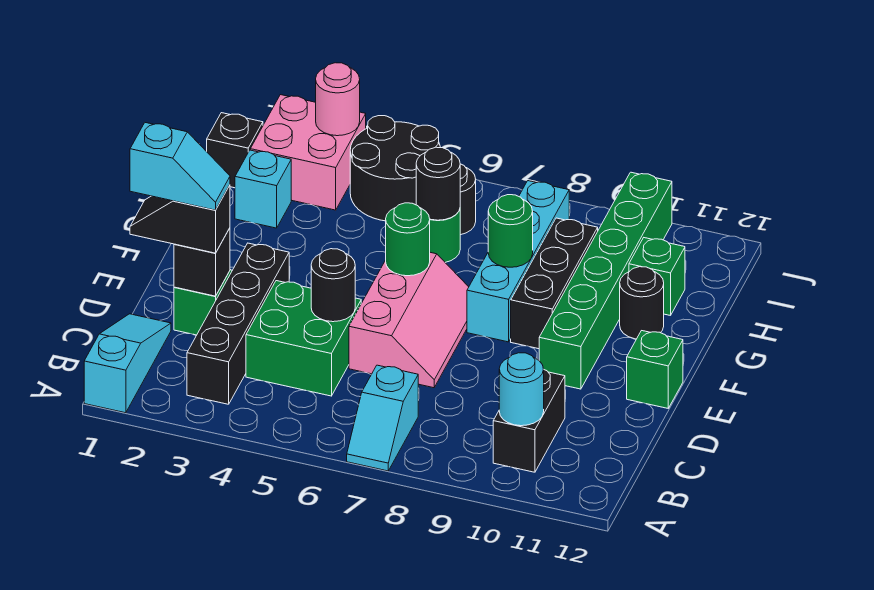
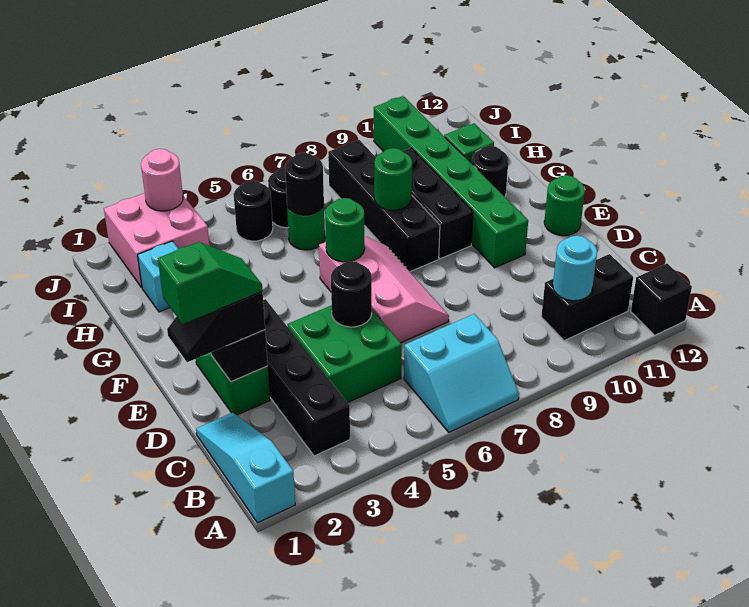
cyan slope A7:B7 level 1 top B -> cyan slope A6:B7 level 1 top B
black brick B10:C10 level 1 -> black brick B10:B11 level 1
cyan slope D1:D2 level 4 top 1 -> green slope D1:D2 level 4 top 1
green brick E12 level 1 -> green round brick E12 level 1
cyan brick F8:I8 level 1 -> black brick F8:I8 level 1
black brick I1 level 1 -> black brick A12 level 1
black round brick I4:J5 level 1 -> black round brick I5 level 1

